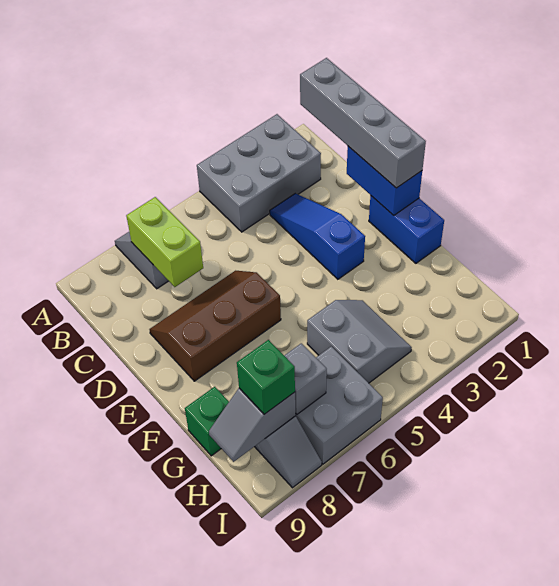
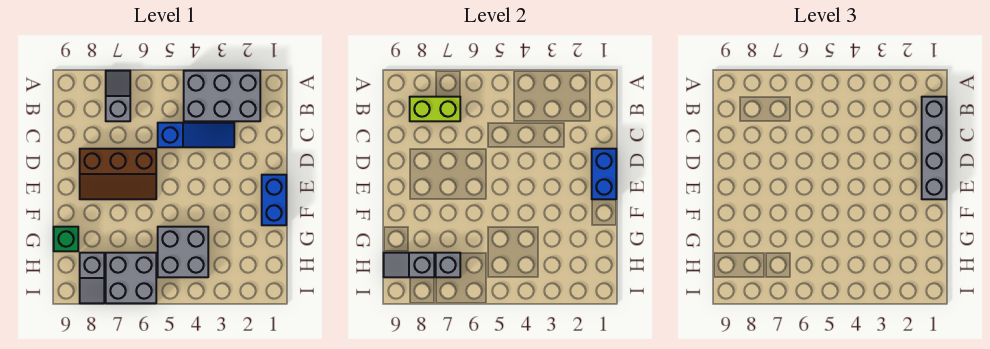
lime brick B7:C7 level 2 -> lime brick B7:B8 level 2
blue slope C3:E3 level 1 top E -> blue slope C3:C5 level 1 top 5
brown slope D6:E8 level 1 top E -> brown slope D6:E8 level 1 top D
grey slope G4:H5 level 1 top 5 -> grey brick G4:H5 level 1
green brick H8 level 3 -> none

